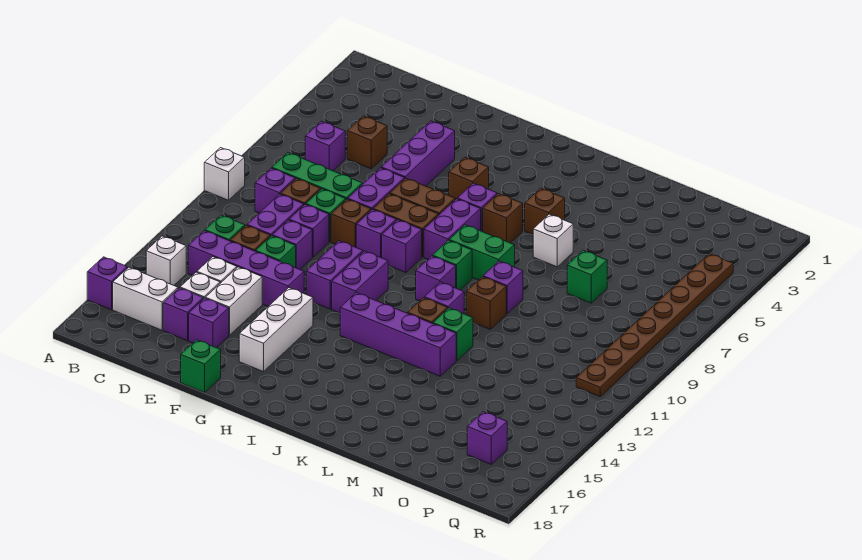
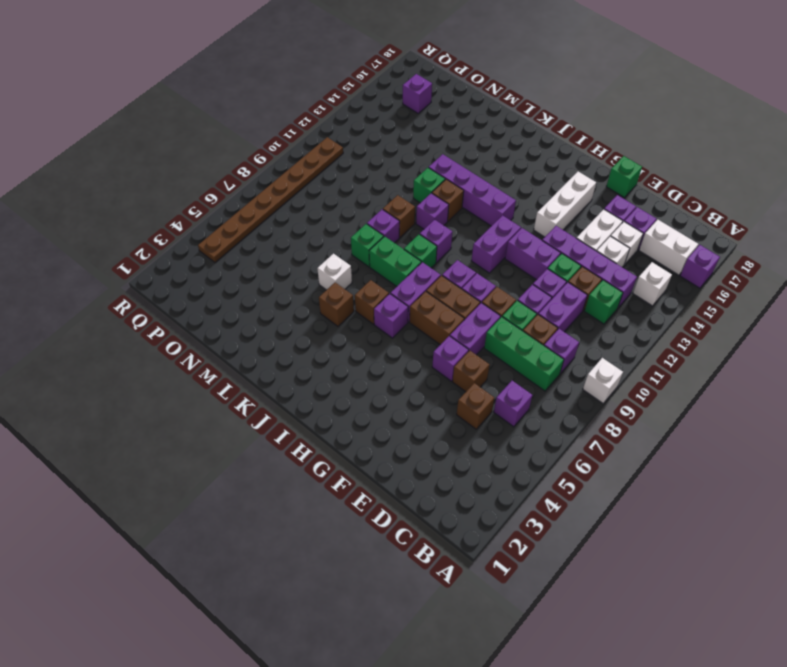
purple brick F4:F6 level 1 -> purple brick F6 level 1
purple brick G11:G12 level 1 -> purple brick F12:G12 level 1
brown brick H5 level 1 -> brown brick E6 level 1
green brick N7 level 1 -> green brick L8 level 1

